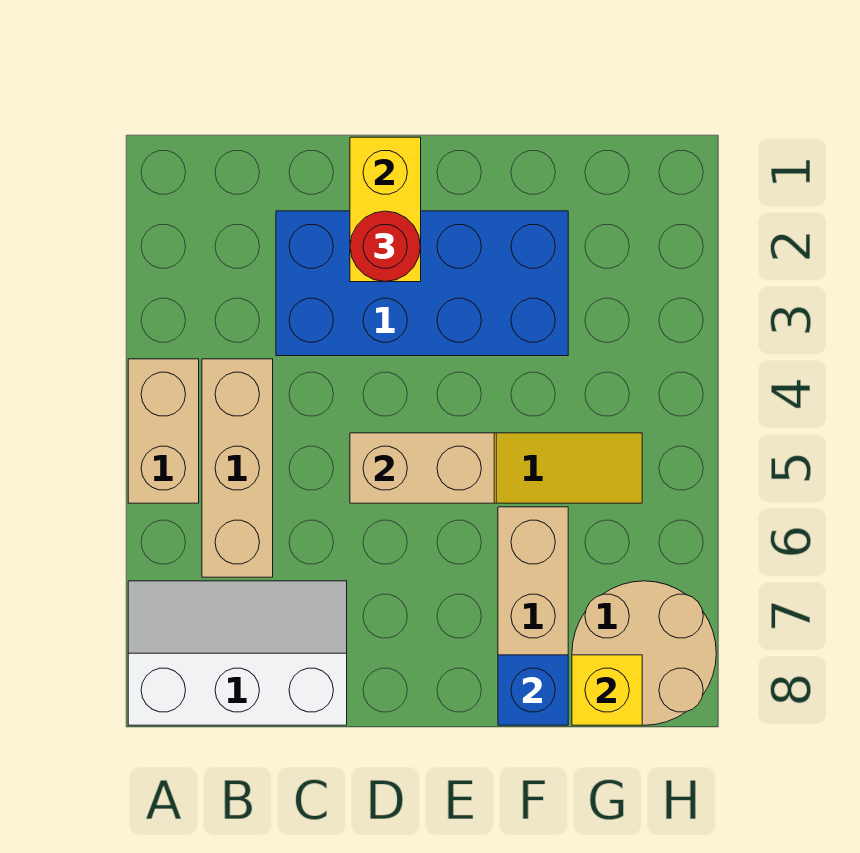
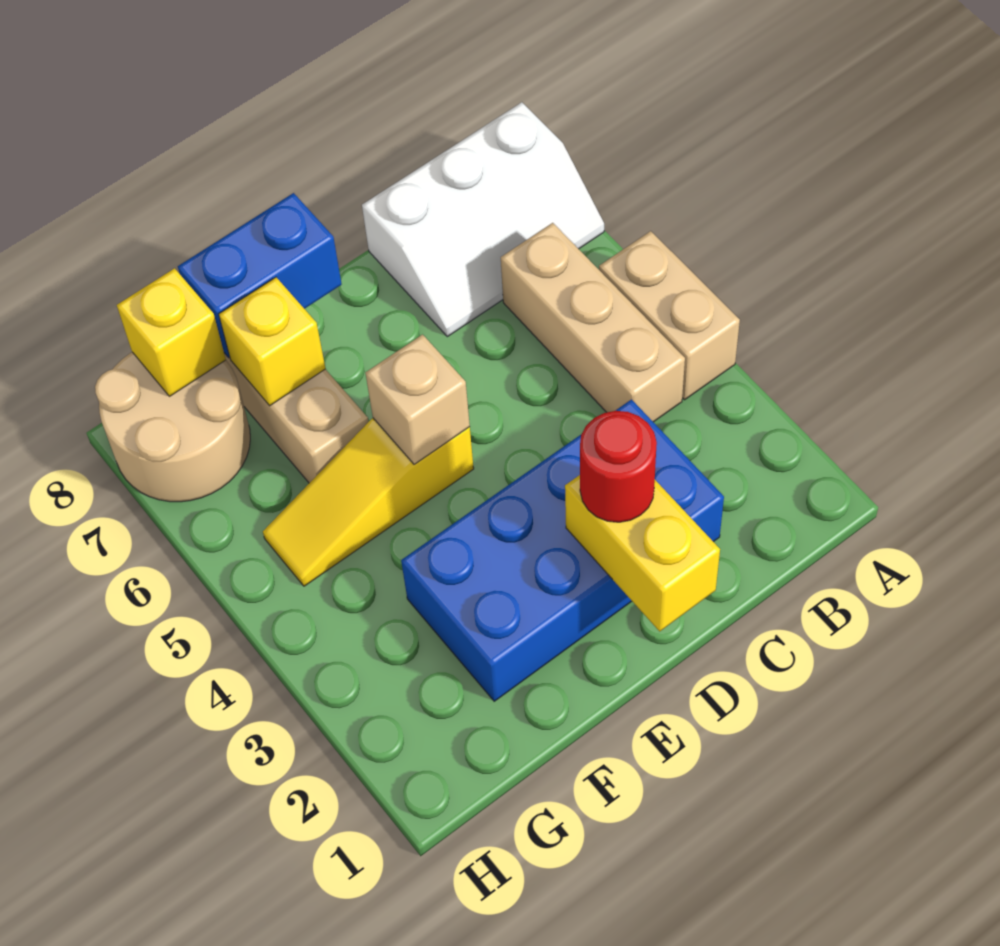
tan brick D5:E5 level 2 -> tan brick E5 level 2
none -> yellow brick F7 level 2
blue brick F8 level 2 -> blue brick E8:F8 level 2

